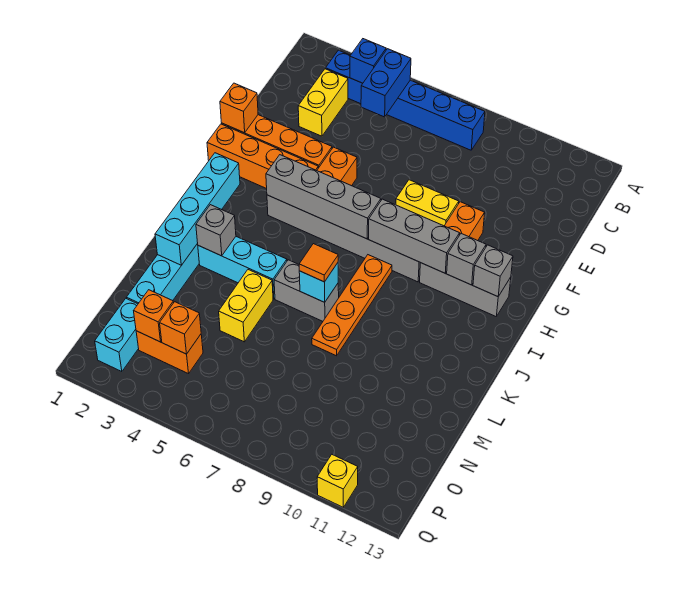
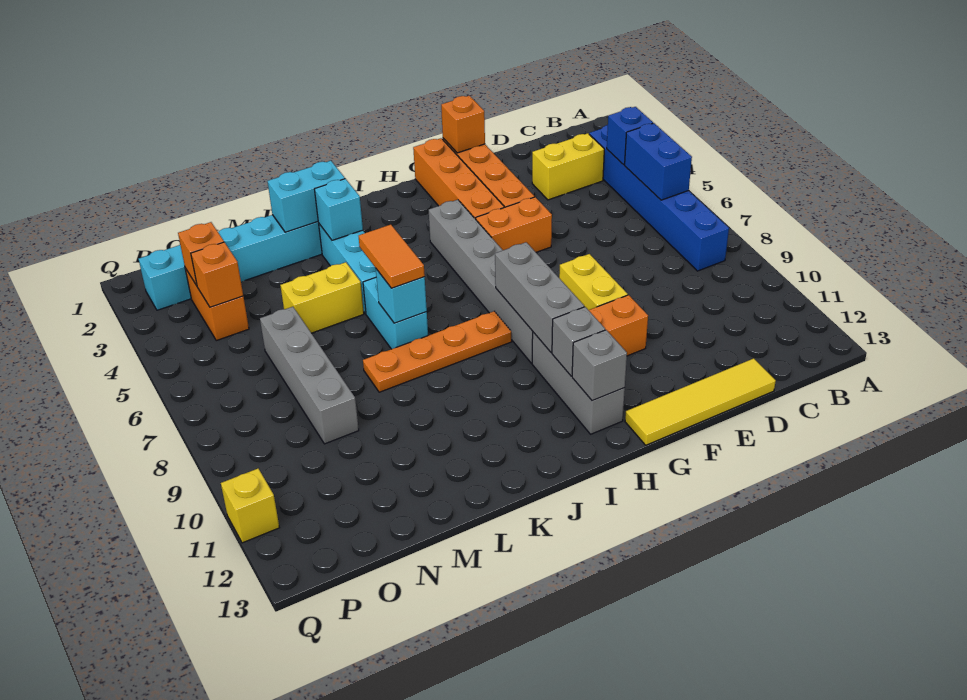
blue brick B5:C5 level 2 -> blue brick B5:B6 level 2
none -> yellow tile D13:G13 level 1
grey brick H4:H7 level 2 -> grey brick N6:N9 level 1
cyan brick I2:L2 level 2 -> cyan brick K2:L2 level 2
grey brick K3 level 2 -> cyan brick K3 level 2
grey brick K6:K7 level 1 -> cyan brick K6:K7 level 1
orange tile K7 level 3 -> orange tile K6:K7 level 3

